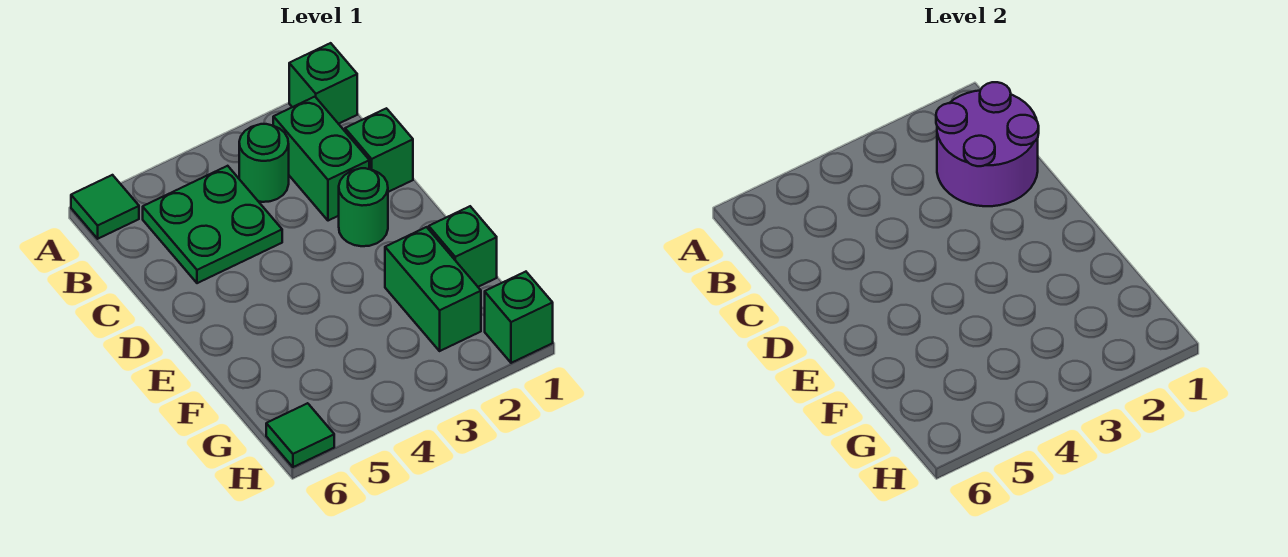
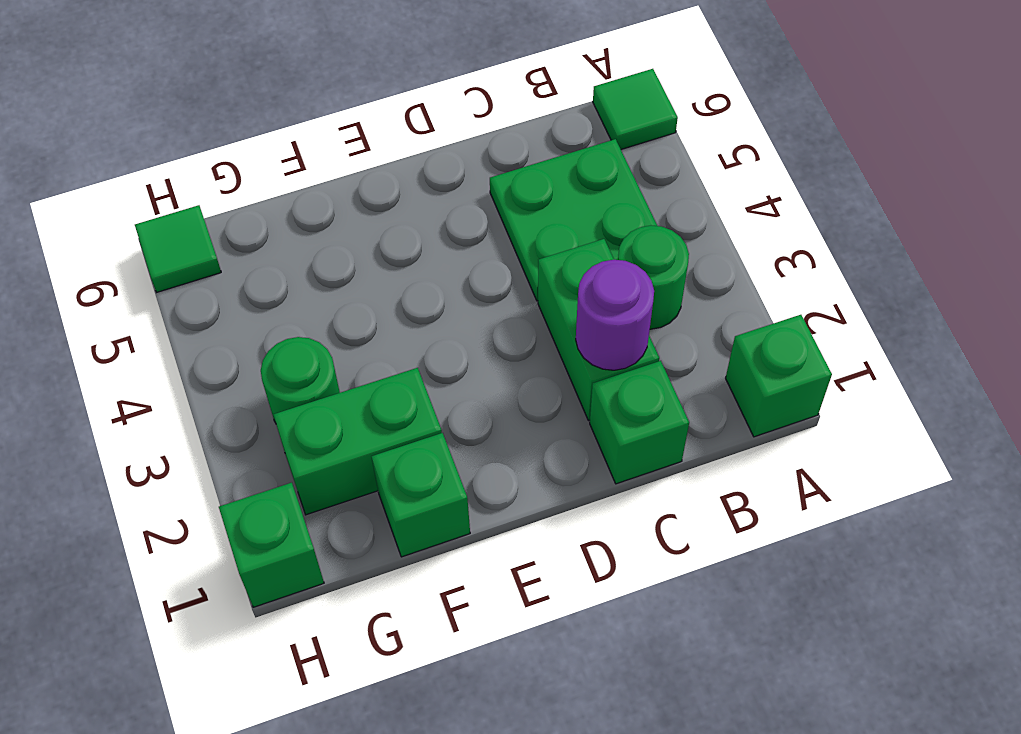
purple round brick B1:C2 level 2 -> purple round brick C2 level 2
green brick B2:C2 level 1 -> green brick C2:C3 level 1
green round brick D2 level 1 -> green round brick G3 level 1

